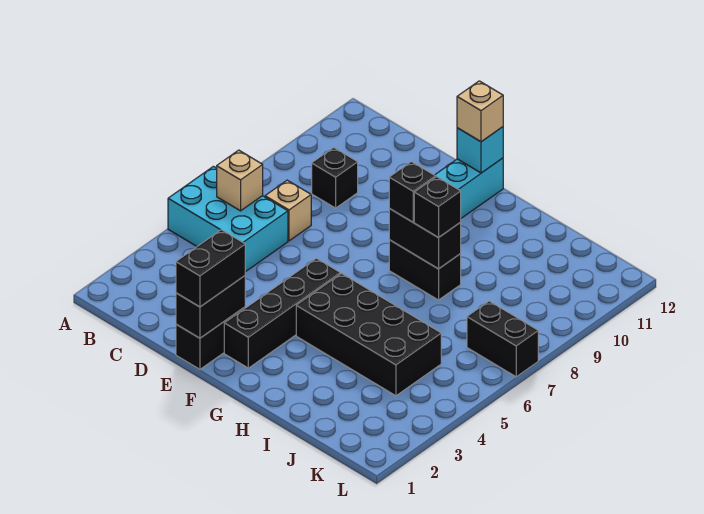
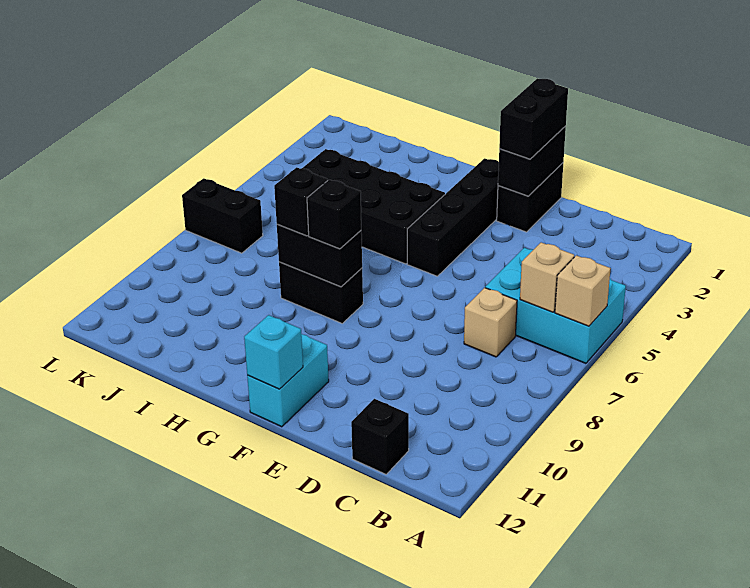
black brick C9 level 1 -> black brick C12 level 1
tan brick F12 level 3 -> tan brick A6 level 2

